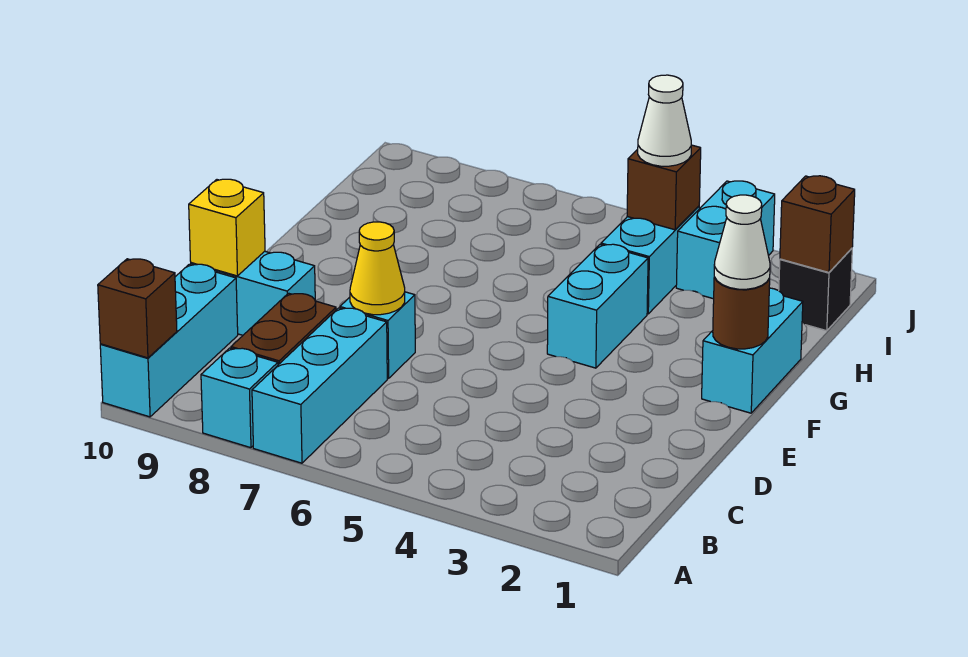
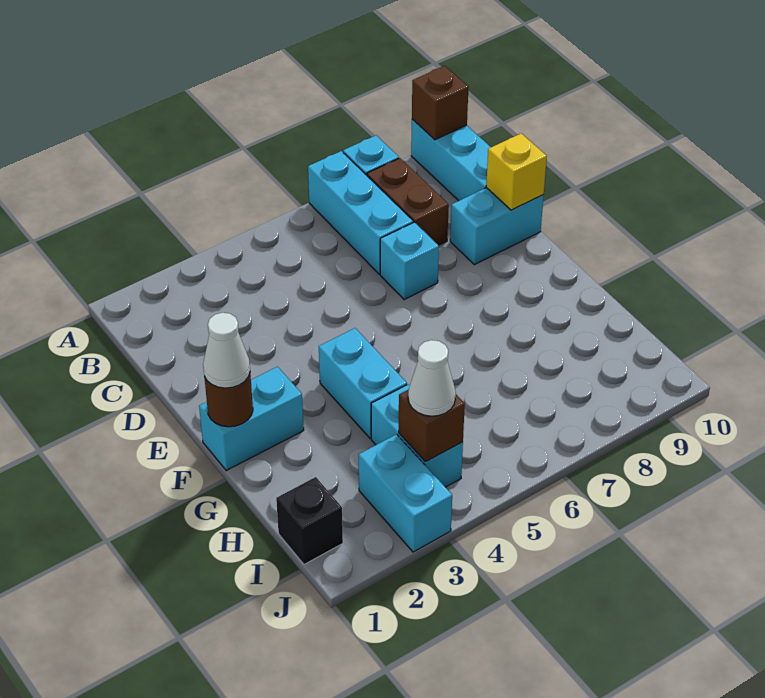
yellow cone D7 level 2 -> none
cyan brick F1:G1 level 1 -> cyan brick F1:F2 level 1
brown brick I1 level 2 -> none

